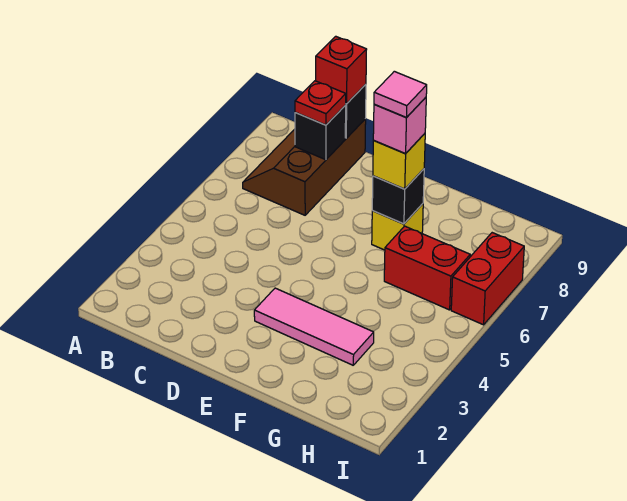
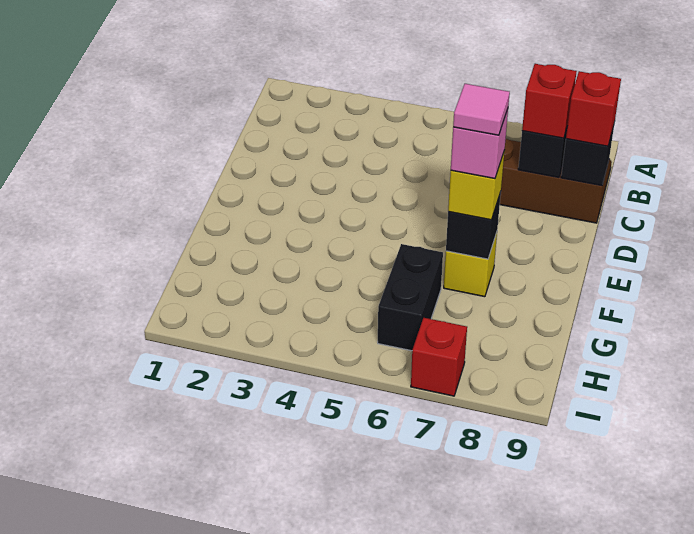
red plate C8 level 3 -> red brick C8 level 3
pink tile E3:G3 level 1 -> none
red brick G6:H6 level 1 -> black brick G6:H6 level 1
red brick I6:I7 level 1 -> red brick I7 level 1

